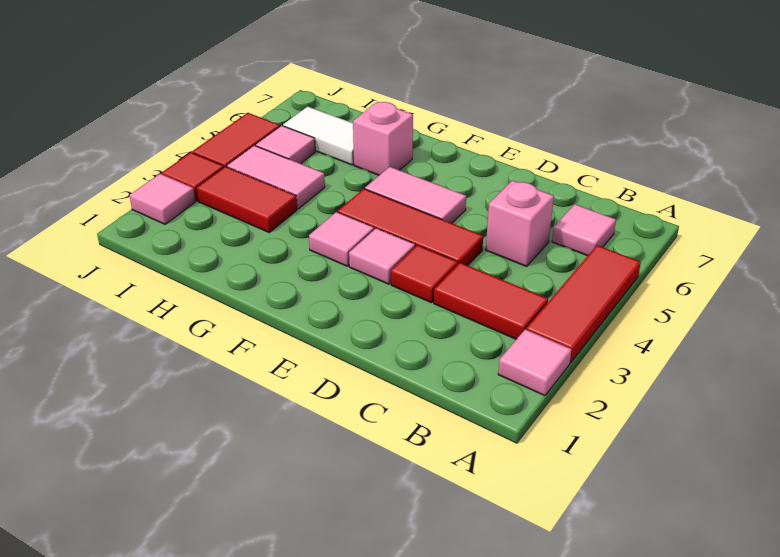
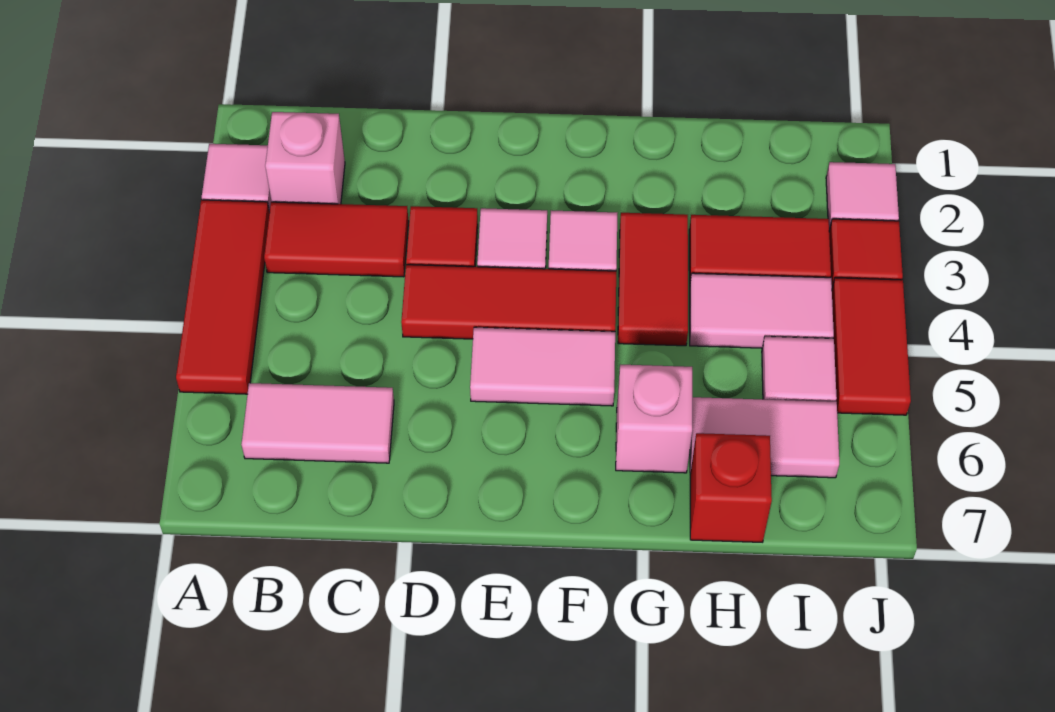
pink tile B6 level 1 -> pink tile B6:C6 level 1
pink brick C5 level 1 -> pink brick B2 level 1
none -> red tile G3:G4 level 1
white tile H6:I6 level 1 -> pink tile H6:I6 level 1
none -> red brick H7 level 1

